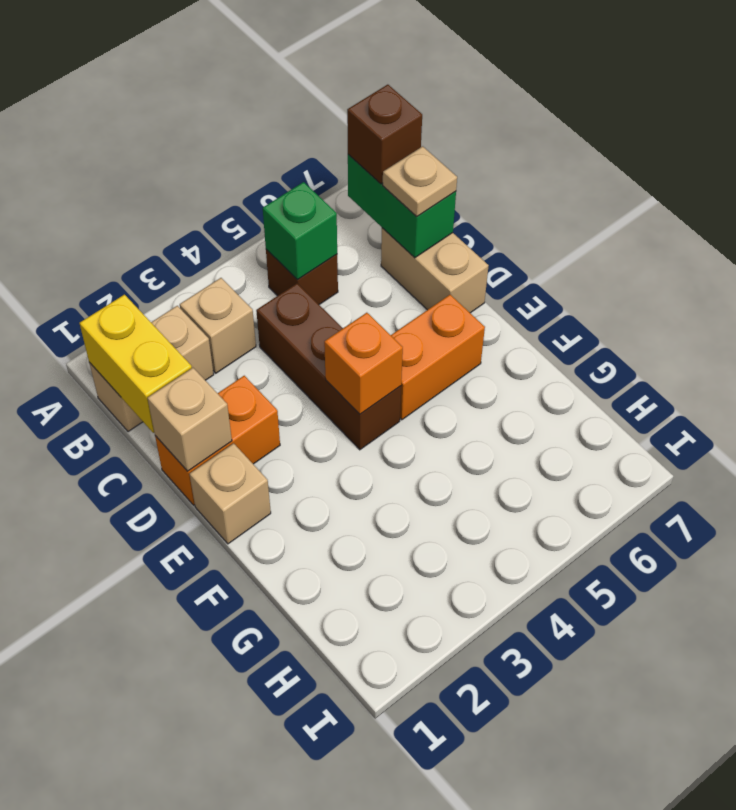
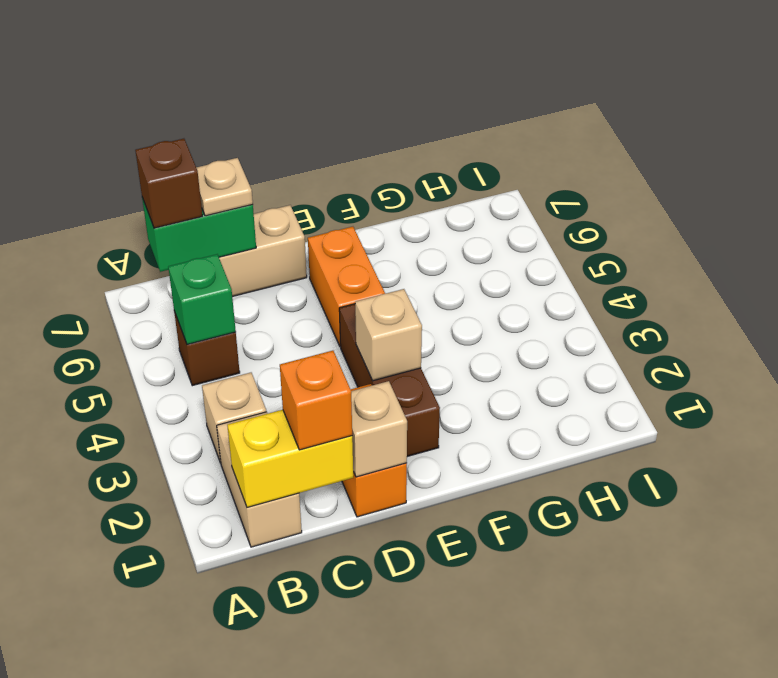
brown brick C4:E4 level 1 -> brown brick E2:E4 level 1
tan brick E1 level 1 -> tan brick E3 level 2
orange brick E4 level 2 -> orange brick C1 level 3

